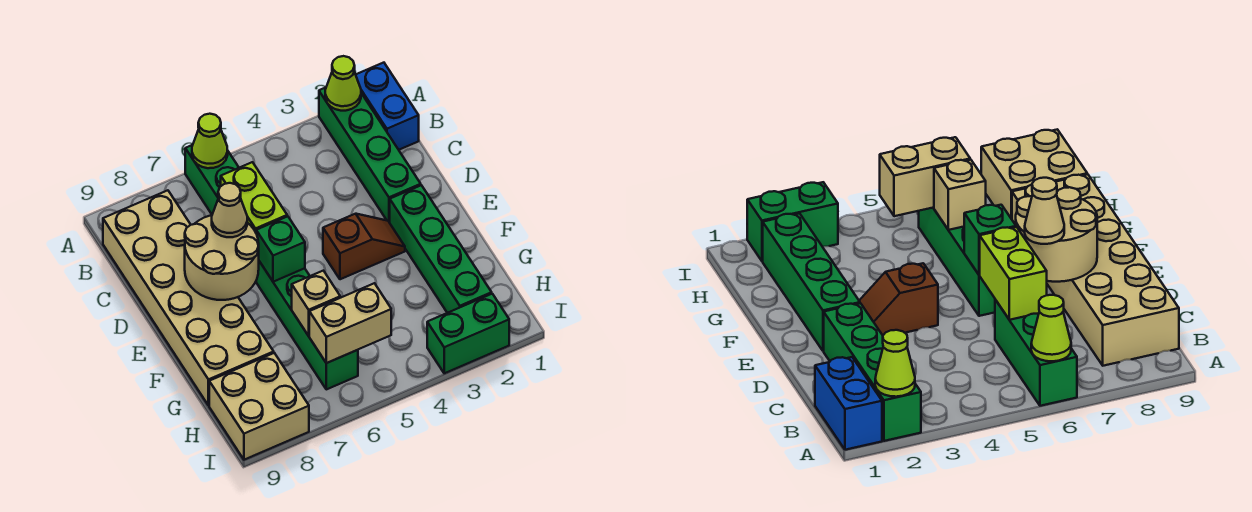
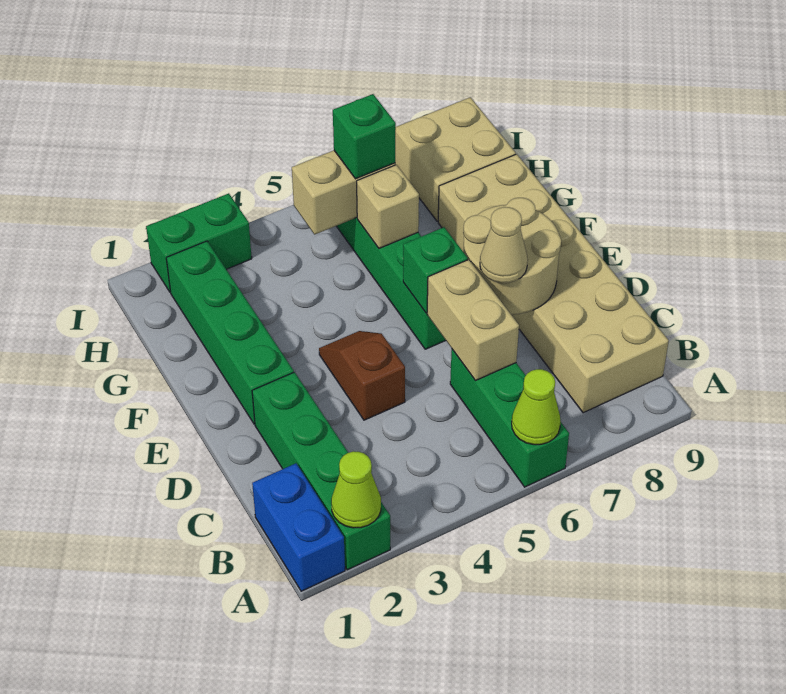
lime brick C6:D6 level 2 -> tan brick C6:D6 level 2
brown slope E3:E4 level 1 top 4 -> brown slope D4:E4 level 1 top D
none -> green brick H6 level 3

